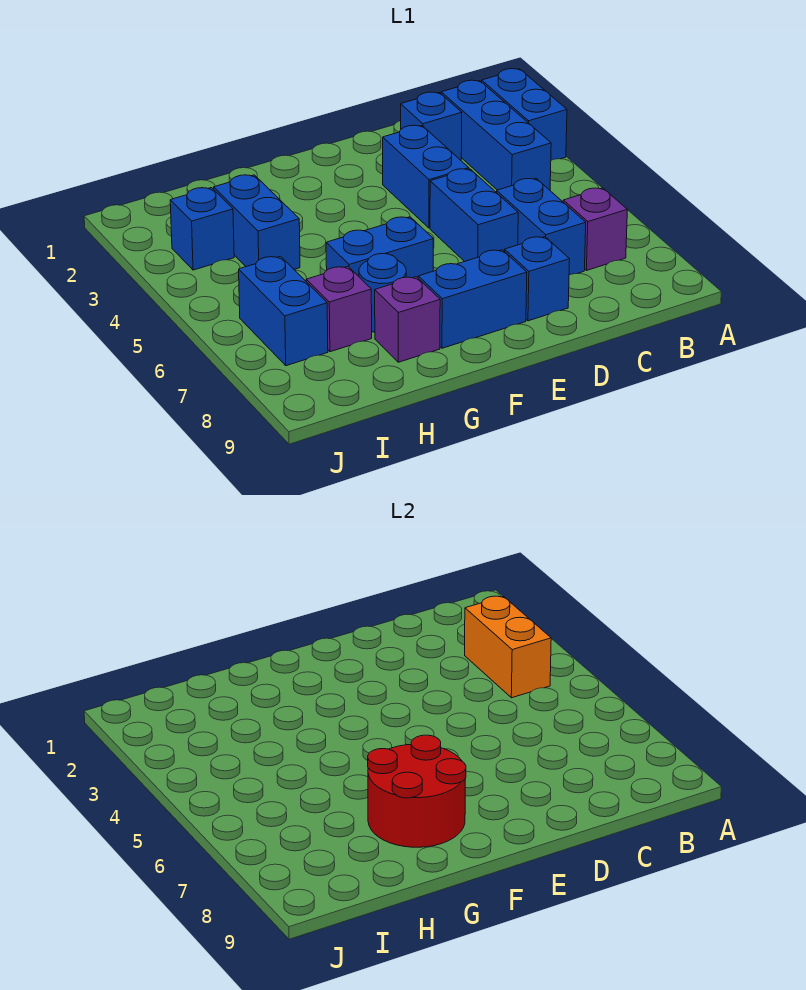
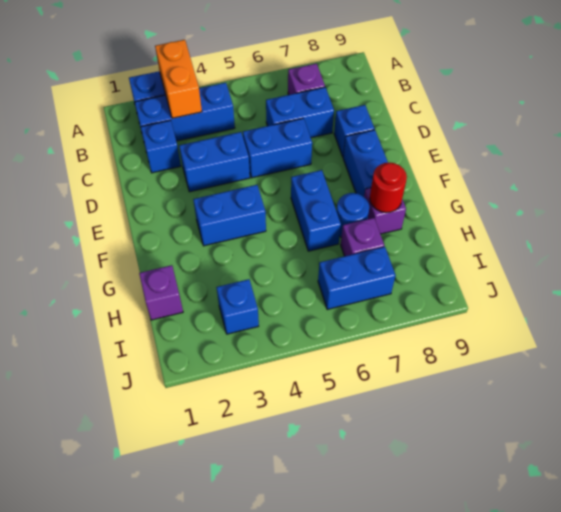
orange brick B3:B4 level 2 -> orange brick A3:B3 level 2
red round brick F7:G8 level 2 -> red round brick G8 level 2
none -> purple brick H1 level 1
blue brick H3:H4 level 1 -> blue brick F3:F4 level 1

